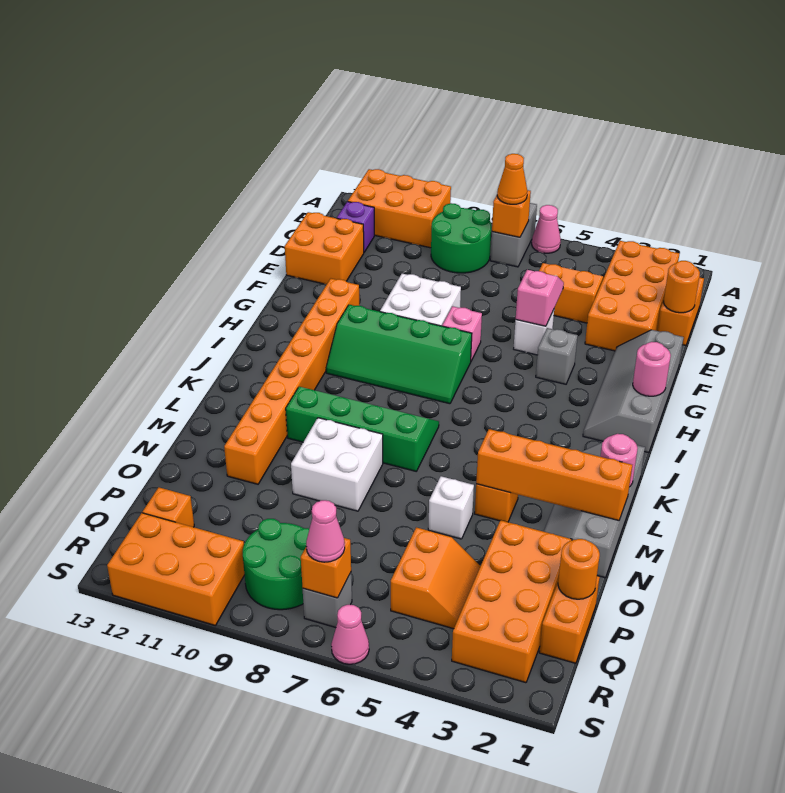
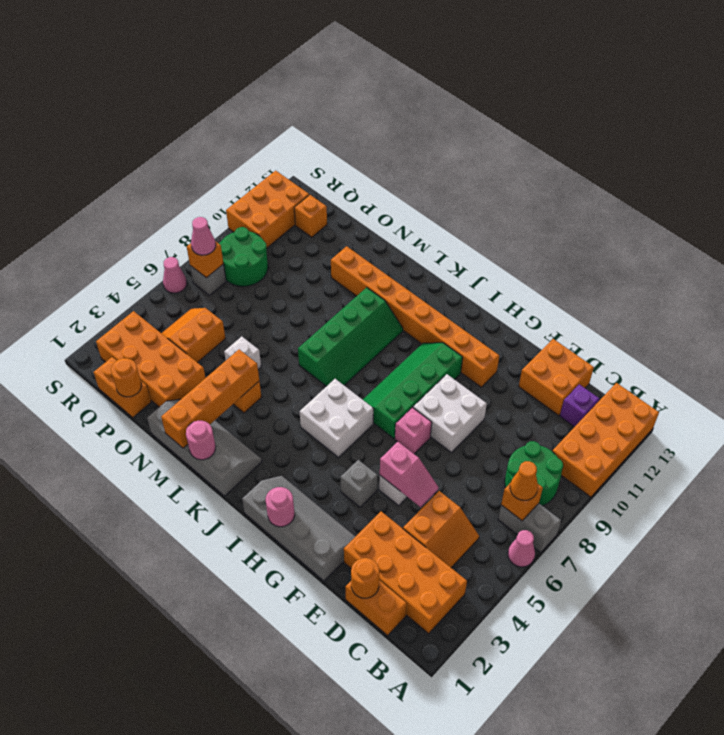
orange brick A10:B12 level 1 -> orange brick A10:B13 level 1
white brick M8:N9 level 1 -> white brick I5:J6 level 1
orange slope P4:Q5 level 1 top 5 -> orange slope P4:Q5 level 1 top P

